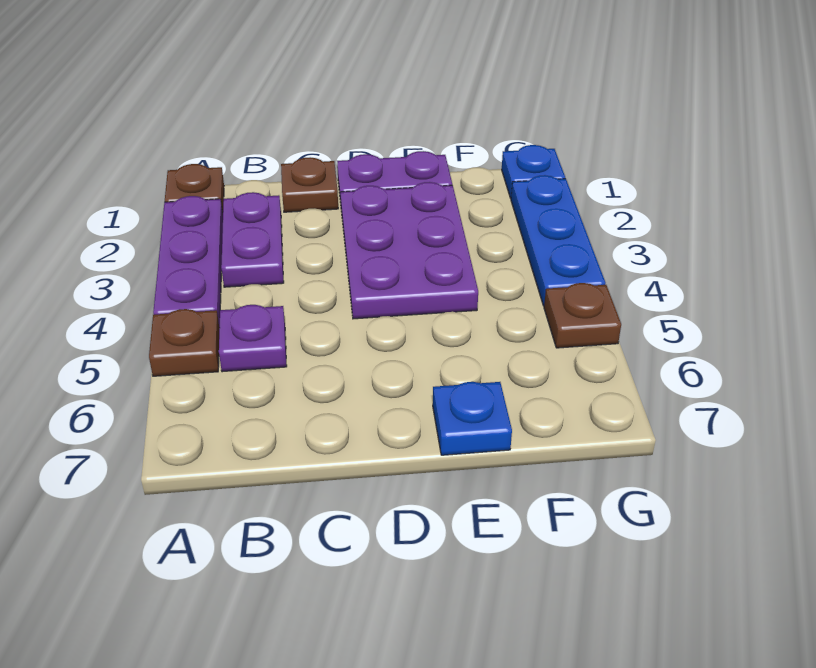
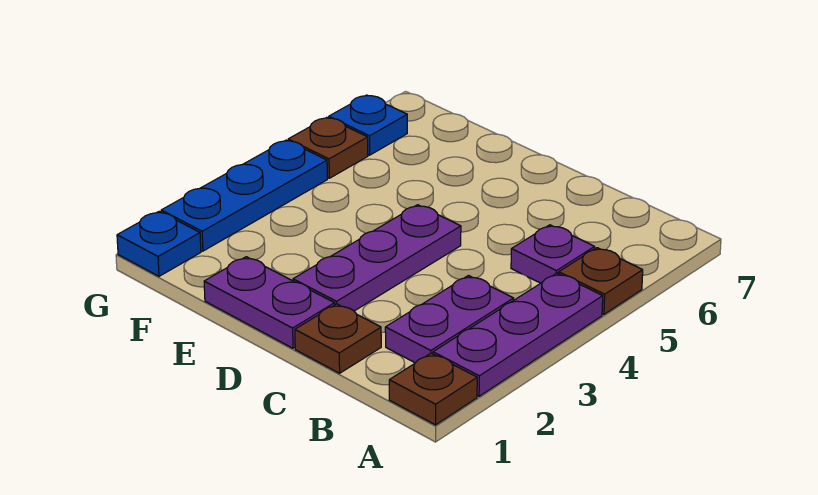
purple plate D2:E4 level 1 -> purple plate D2:D4 level 1
blue plate E7 level 1 -> blue plate G6 level 1

